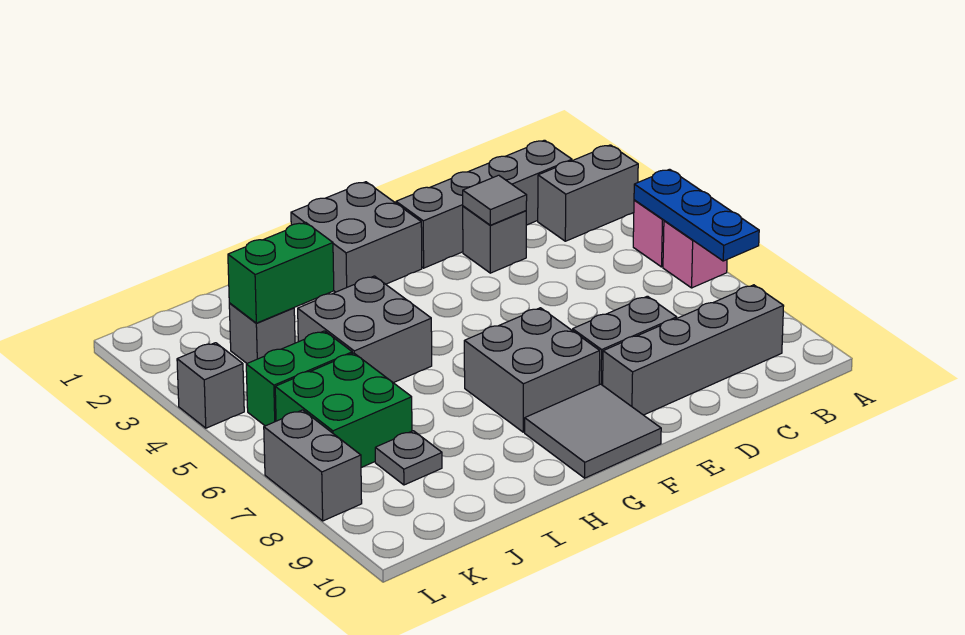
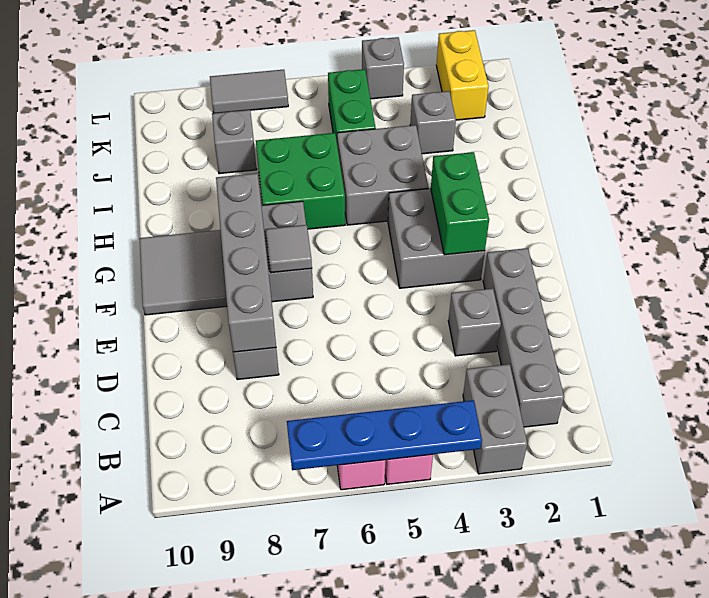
blue plate A5:A7 level 2 -> blue plate A4:A7 level 2
grey brick B9:E9 level 1 -> grey brick D8:G8 level 2
grey tile D3 level 2 -> grey tile F7 level 2
grey brick F1:G2 level 1 -> grey brick F3:G4 level 1
green brick I3:J3 level 2 -> green brick F3:G3 level 2
green brick J6:K7 level 1 -> green brick H6:I7 level 1
grey plate J8 level 1 -> grey brick J8 level 1
none -> yellow brick K2:L2 level 1
grey brick L7:L8 level 1 -> grey tile L7:L8 level 1

